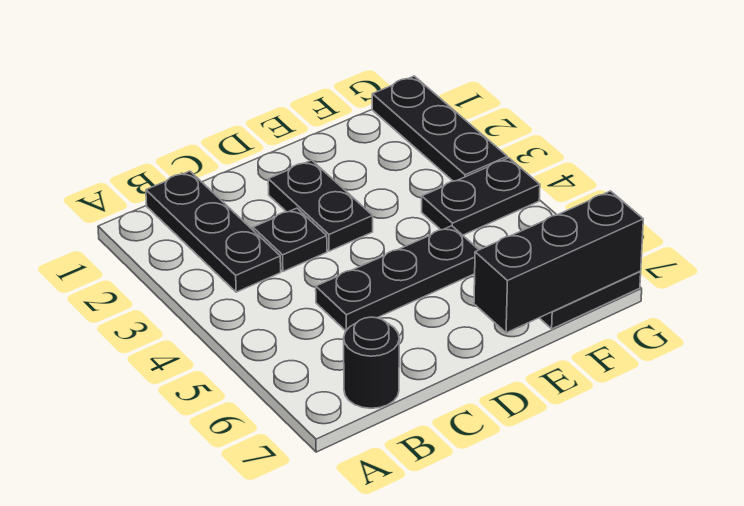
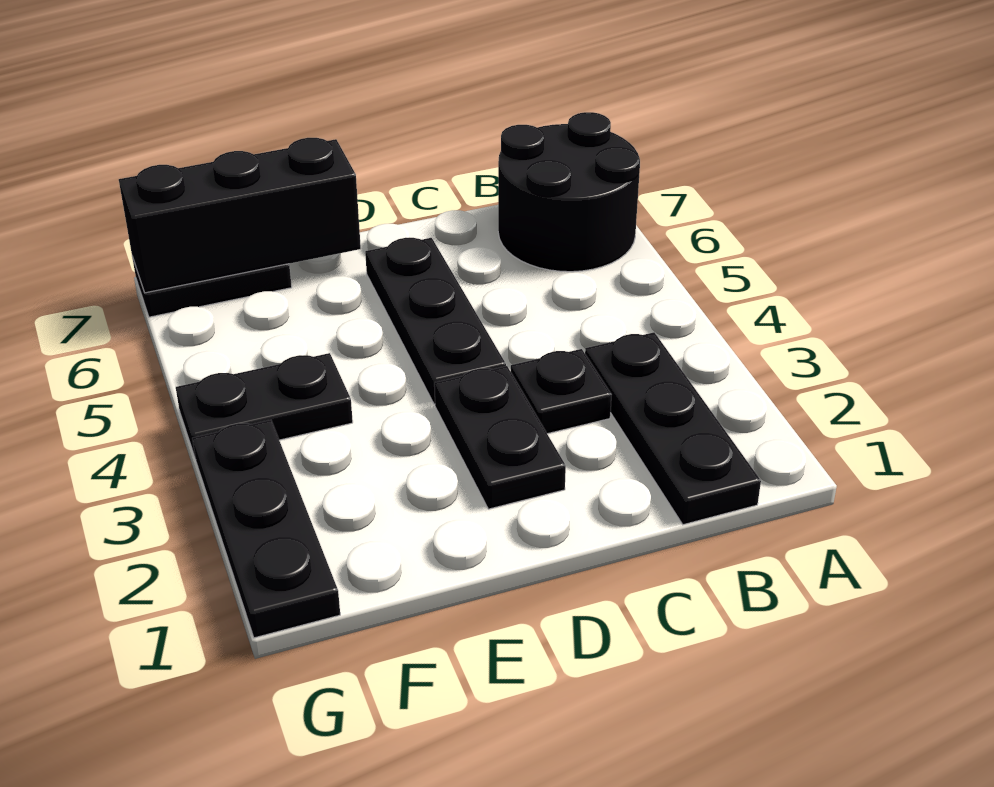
black round brick B7 level 1 -> black round brick A6:B7 level 1
black plate C5:E5 level 1 -> black plate D4:D6 level 1

